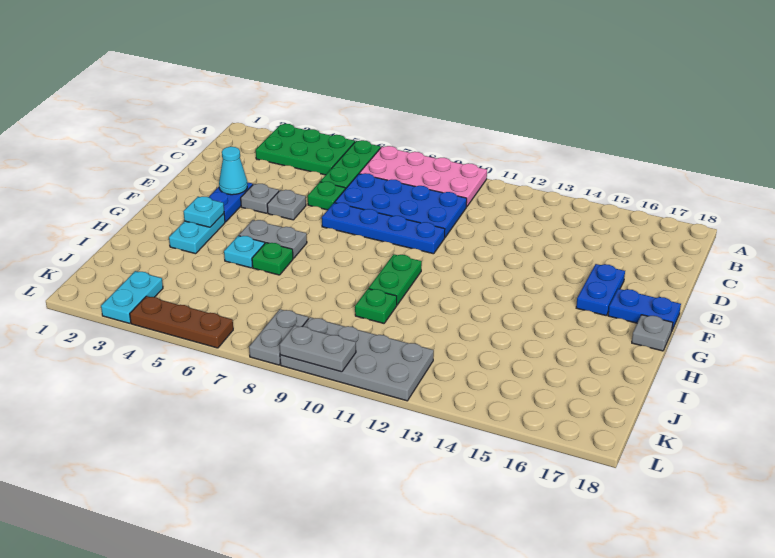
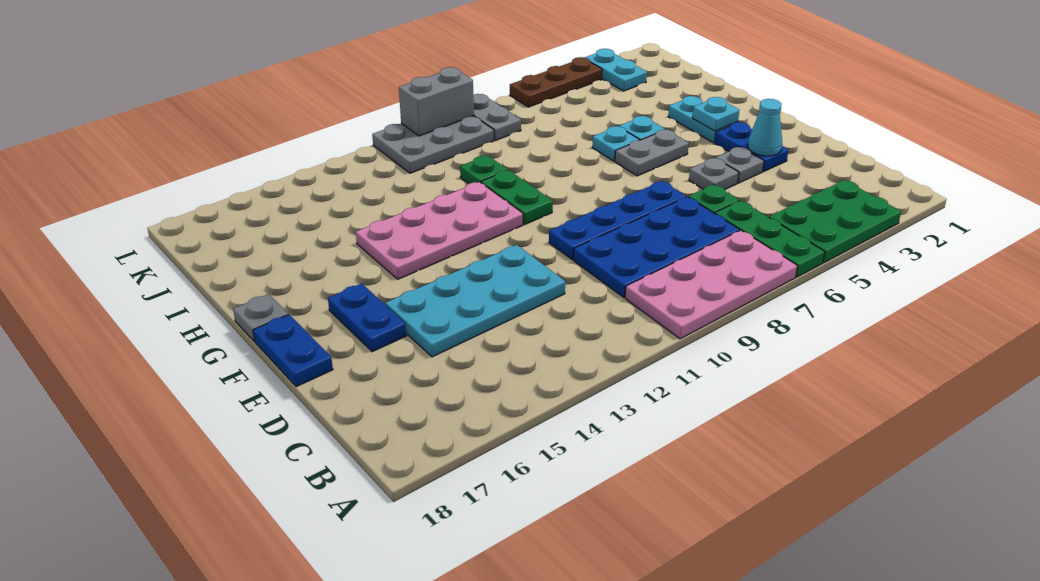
none -> cyan plate D12:E15 level 1
blue plate F17:F18 level 1 -> blue plate E18:F18 level 1
none -> pink plate G11:H14 level 1
green plate H6 level 1 -> cyan plate H6 level 1
grey plate K9:L12 level 1 -> grey plate K9:L11 level 1
grey plate L9:L10 level 2 -> grey brick L9:L10 level 2

